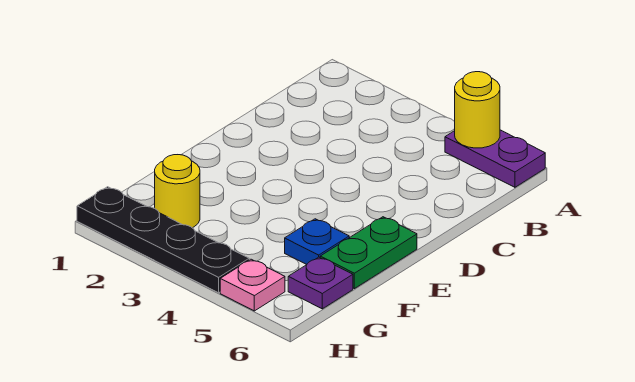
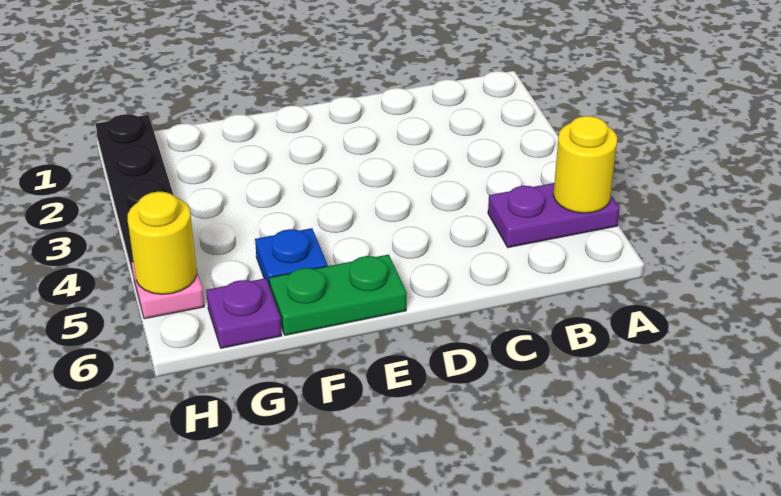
purple plate A5:A6 level 1 -> purple plate A5:B5 level 1
yellow round brick G2 level 1 -> yellow round brick H5 level 2

